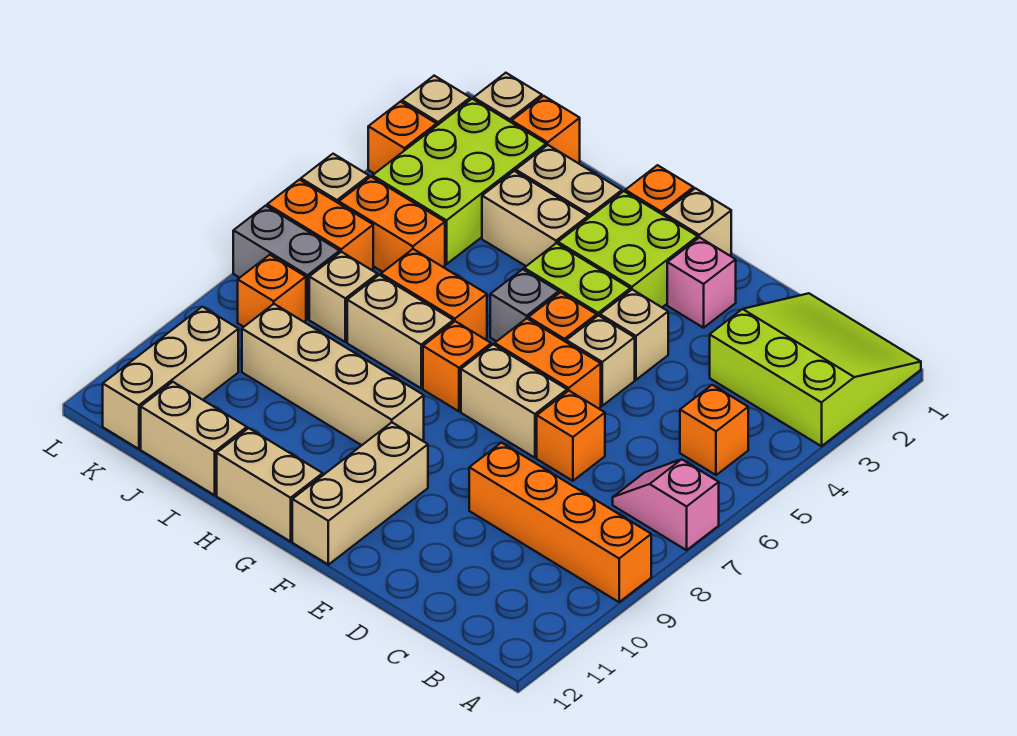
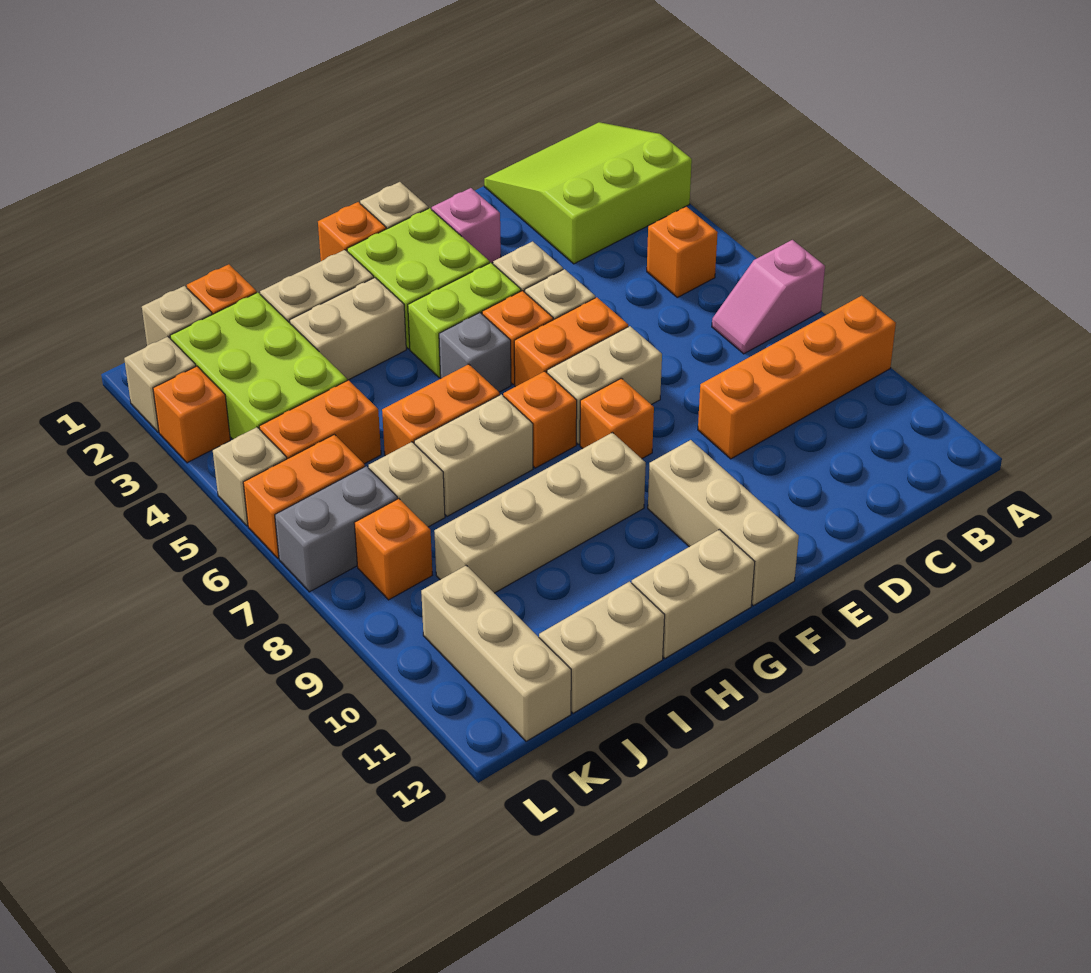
orange brick D7 level 1 -> orange brick F8 level 1

